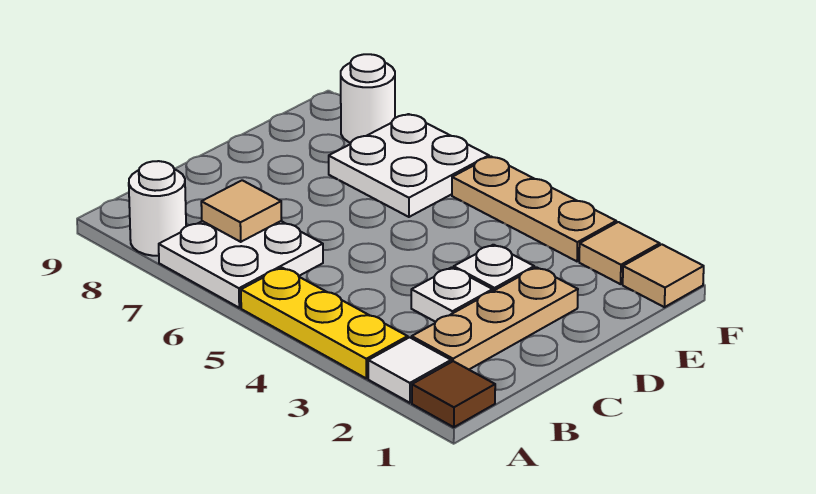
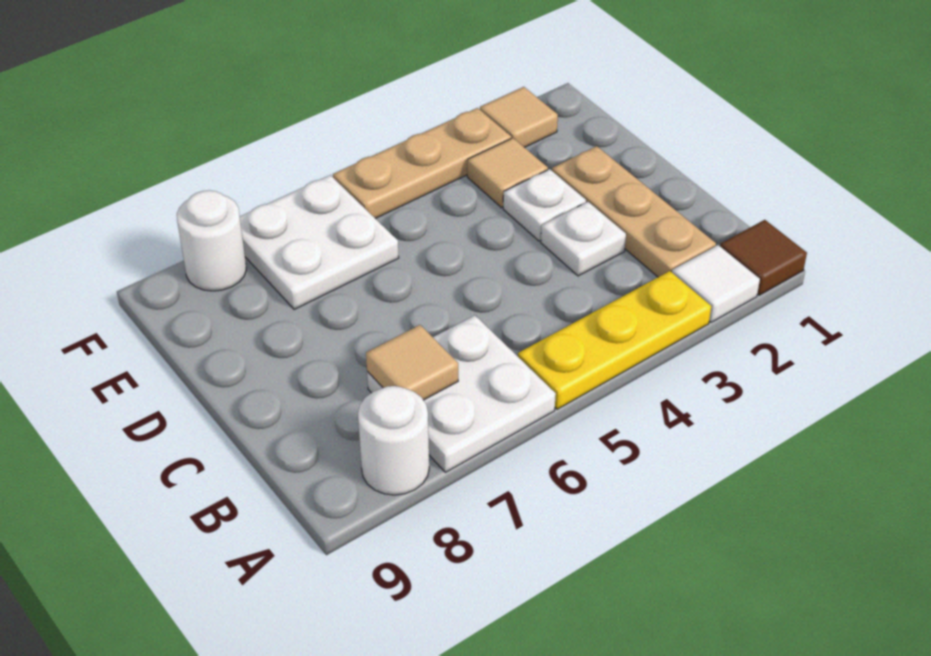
tan tile F1 level 1 -> tan tile E3 level 1

